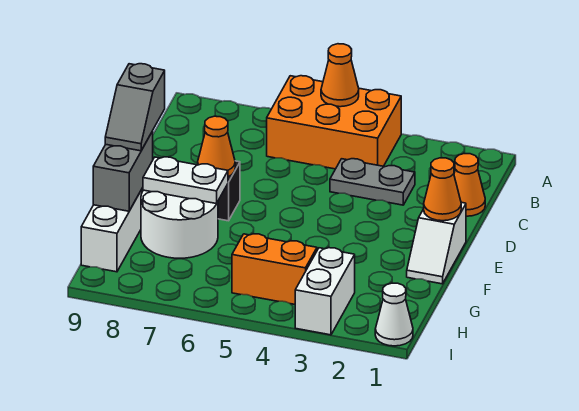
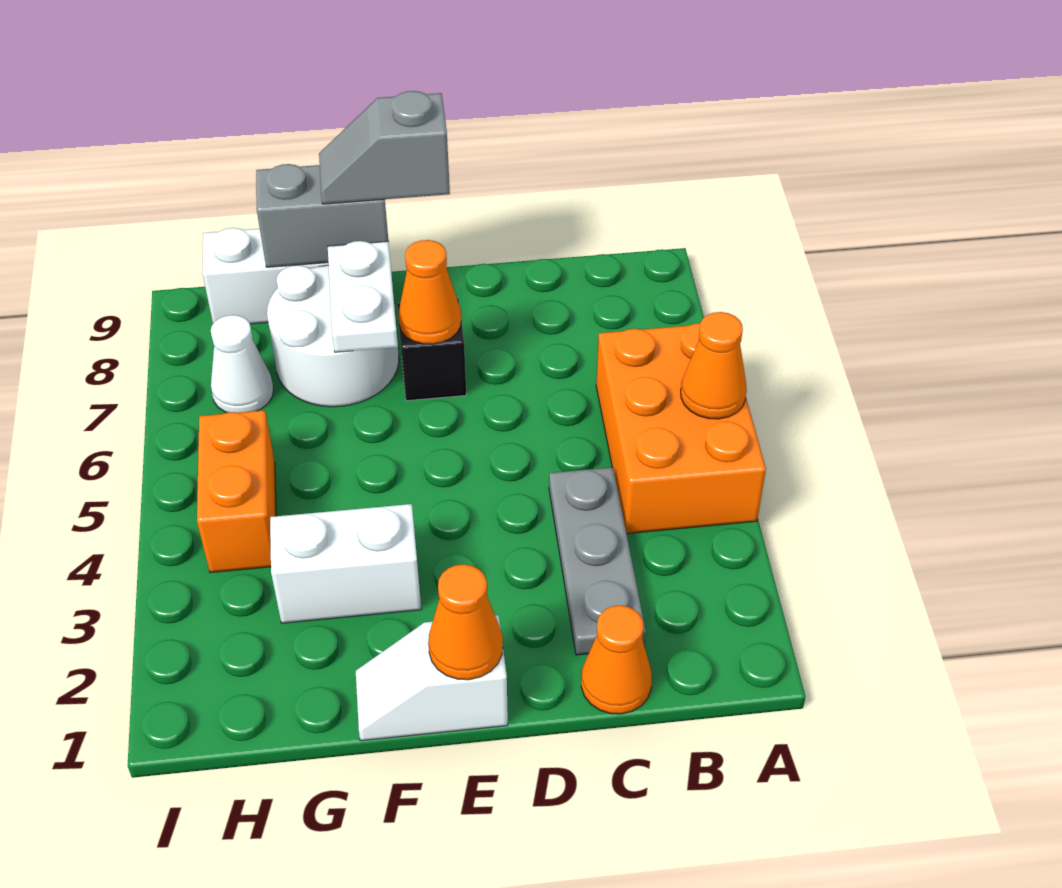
grey plate C3:C4 level 1 -> grey plate C2:C4 level 1
white brick H3:I3 level 1 -> white brick F3:G3 level 1
white cone I1 level 1 -> white cone H7 level 1

